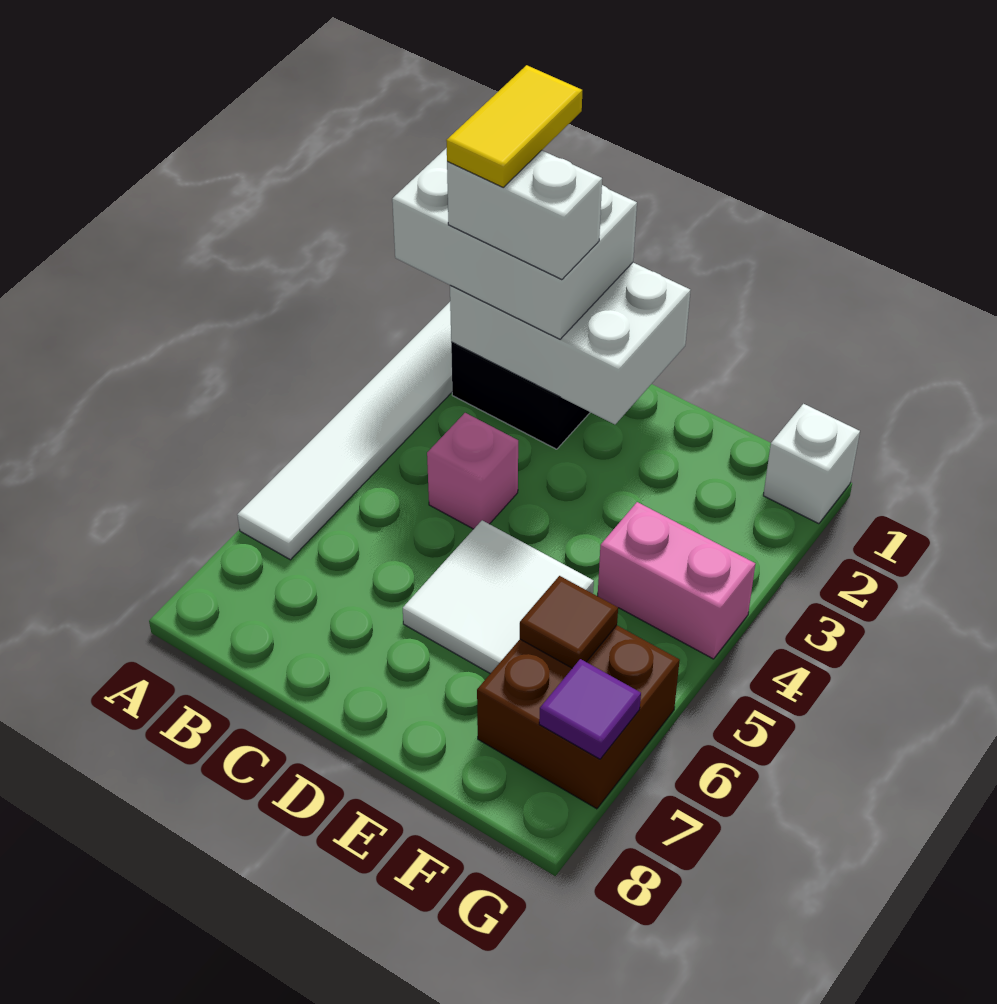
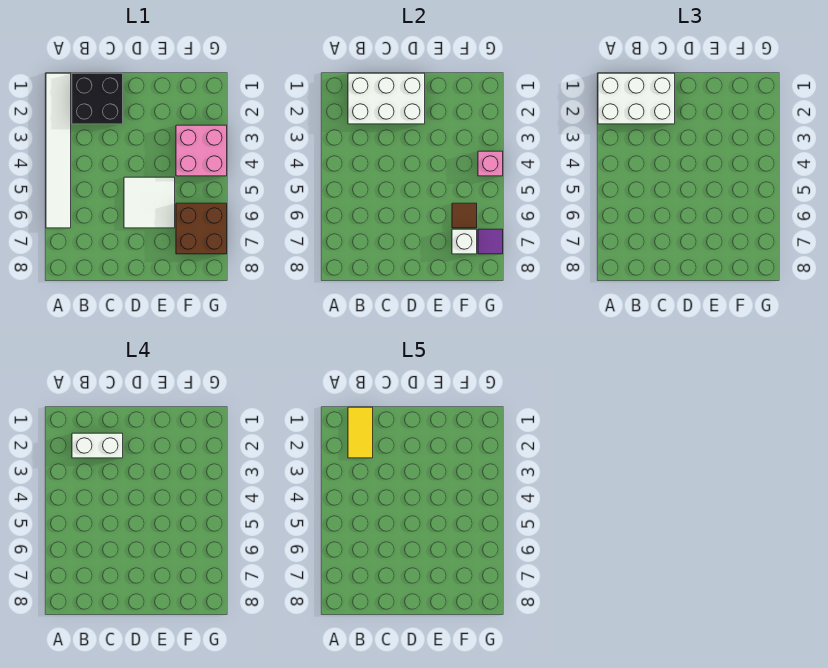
pink brick C4 level 1 -> pink brick G4 level 2
pink brick F4:G4 level 1 -> pink brick F3:G4 level 1
white brick G1 level 1 -> white brick F7 level 2

